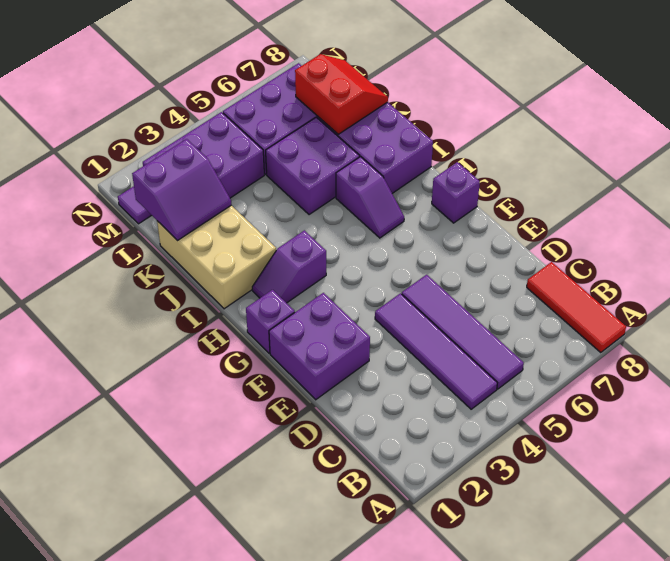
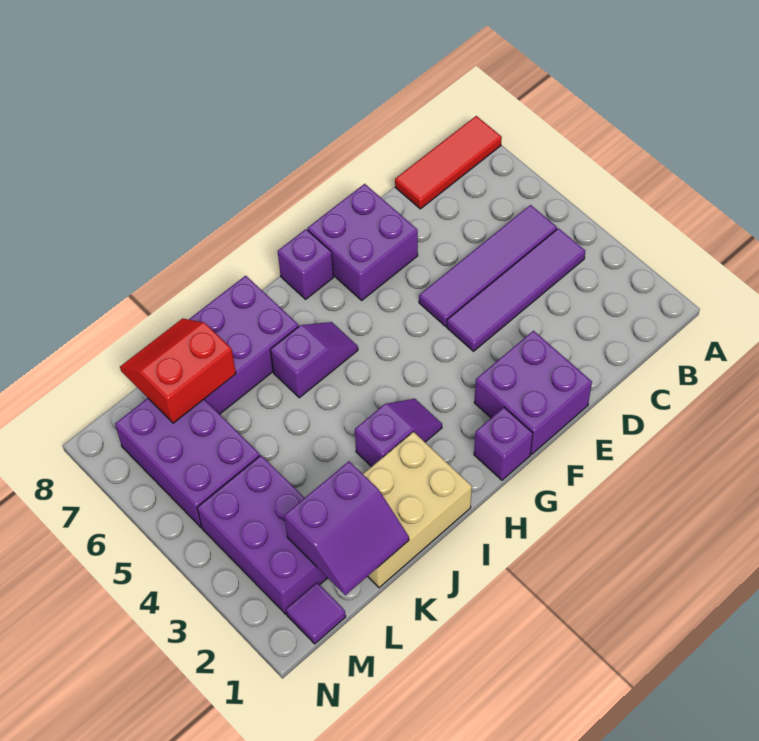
purple slope H2:H3 level 1 top 3 -> purple slope H3:I3 level 1 top I
purple brick J5:K6 level 1 -> purple brick E7:F8 level 1
purple slope K1:L2 level 2 top L -> purple slope K1:L2 level 2 top 2

